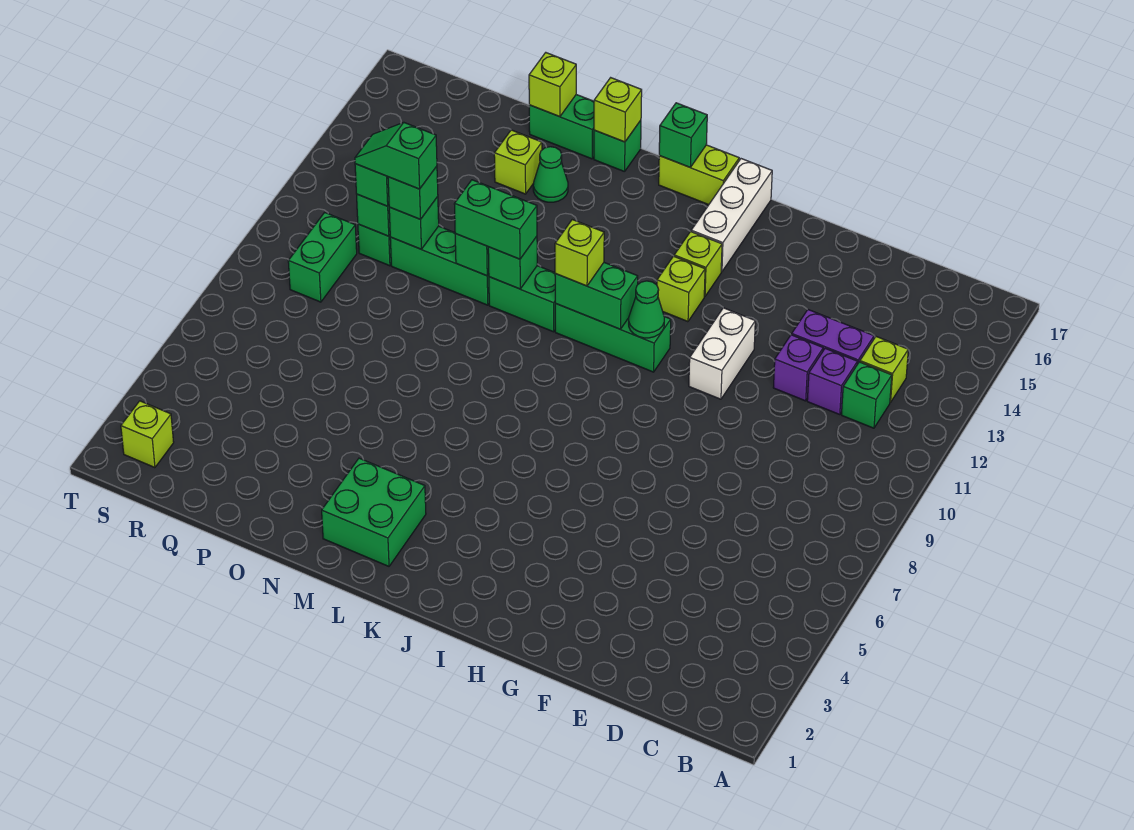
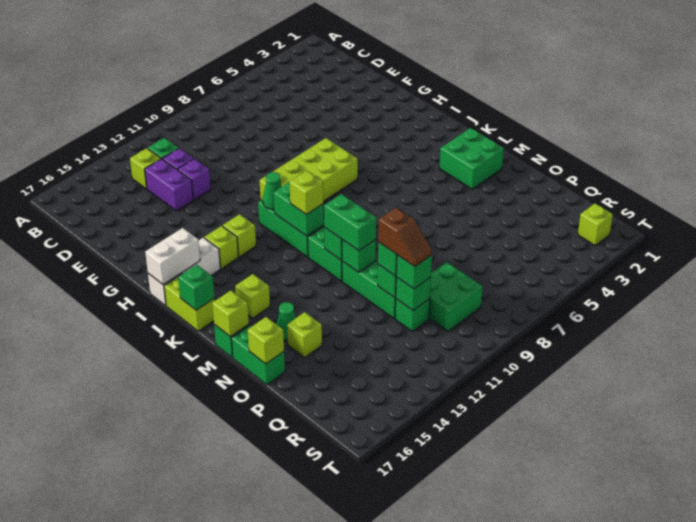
white brick G11:G12 level 1 -> white brick I16:I17 level 2
none -> lime brick H7:I10 level 1
none -> lime brick L15 level 1
green slope P11:Q11 level 4 top P -> brown slope P11:Q11 level 4 top P
green brick R9:R10 level 1 -> green brick Q9:R10 level 1

